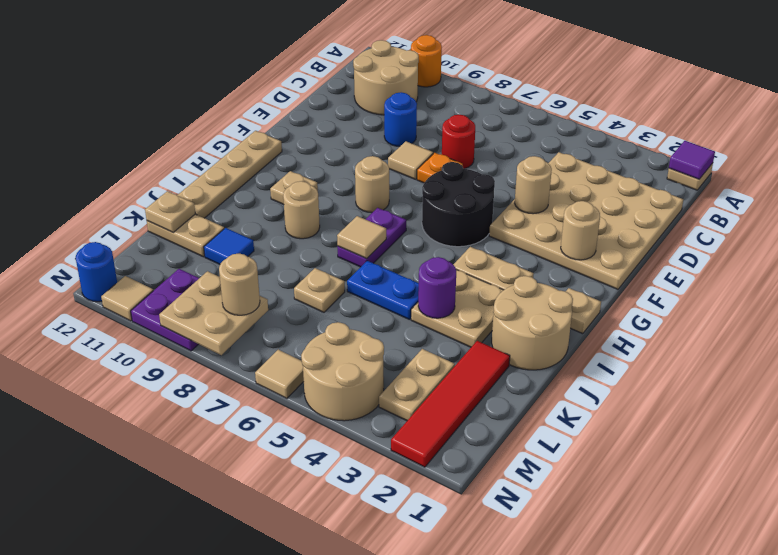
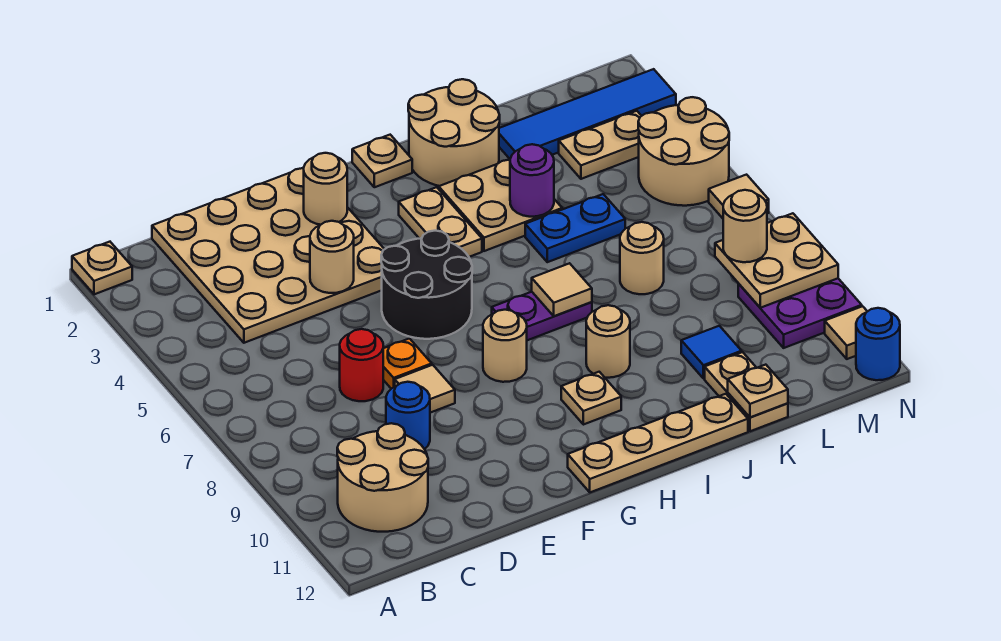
purple tile A1 level 2 -> none
orange round brick A10 level 1 -> none
blue plate J5:J6 level 1 -> blue plate J5:K5 level 1
red tile K2:N2 level 1 -> blue tile K2:N2 level 1
tan plate K7 level 1 -> tan round brick K7 level 1

